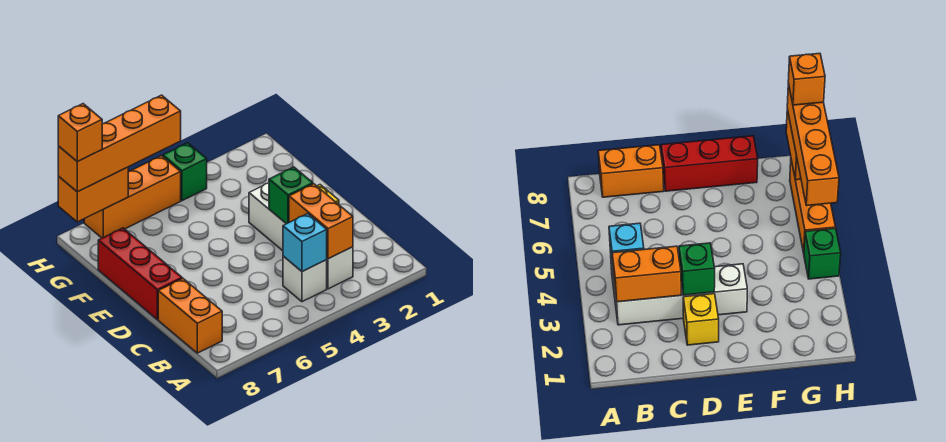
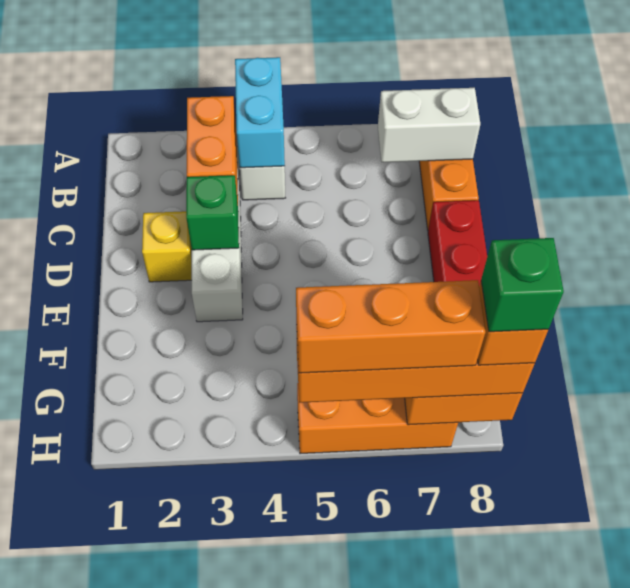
cyan brick B4 level 2 -> cyan brick A4:B4 level 2
none -> white brick B7:B8 level 2
green brick H4 level 1 -> green brick H8 level 5
none -> orange brick H5:H7 level 4

